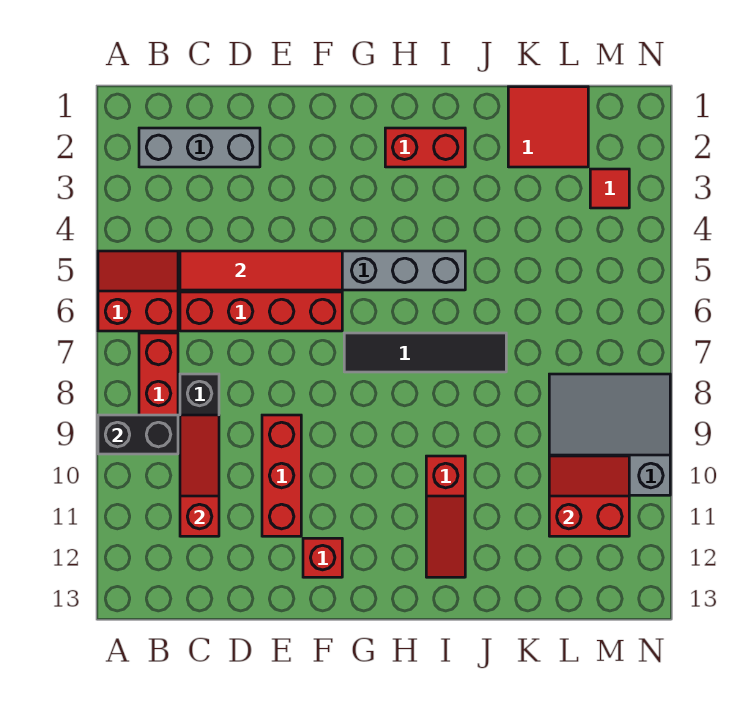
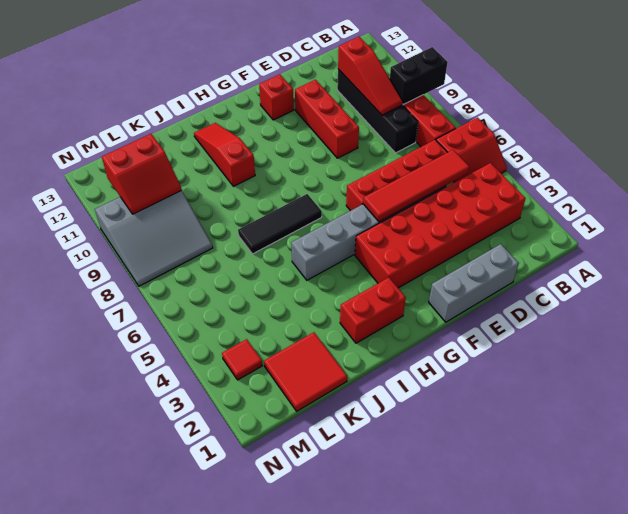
grey brick B2:D2 level 1 -> grey brick D1:F1 level 1
none -> red brick B3:G4 level 1
black tile G7:J7 level 1 -> black tile H7:J7 level 1

